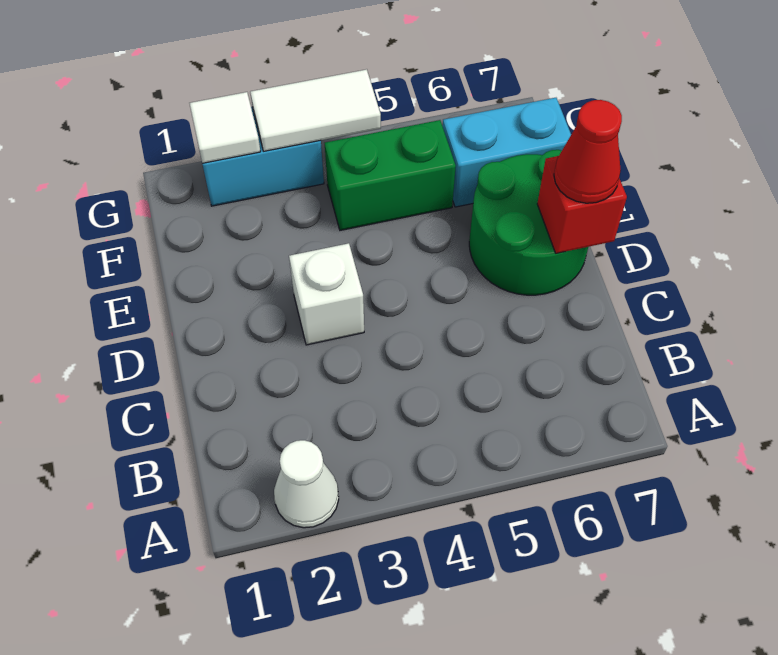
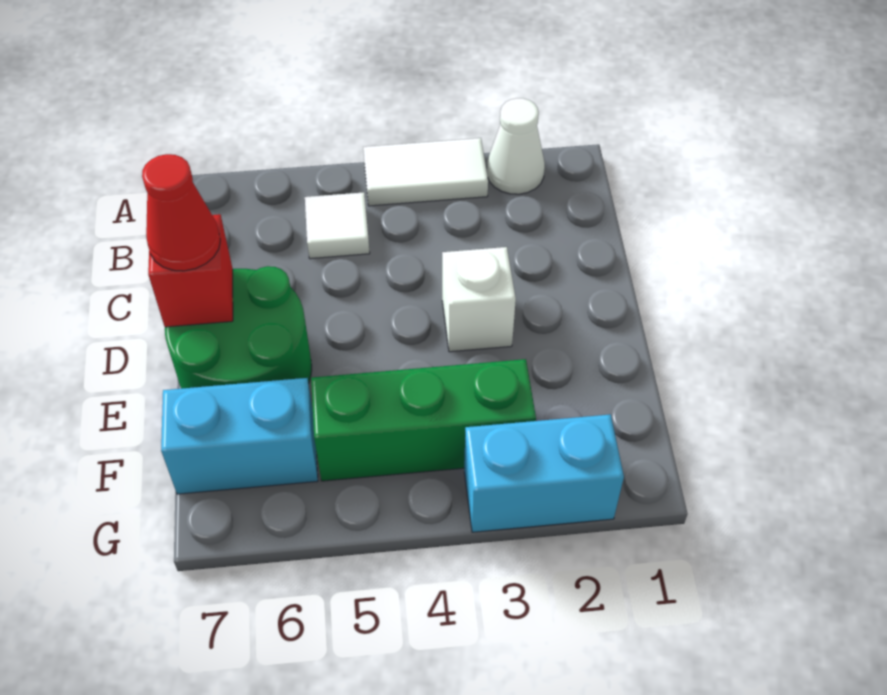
green brick F4:F5 level 1 -> green brick F3:F5 level 1
white tile G2 level 2 -> white tile B5 level 1
white tile G3:G4 level 2 -> white tile A3:A4 level 1

